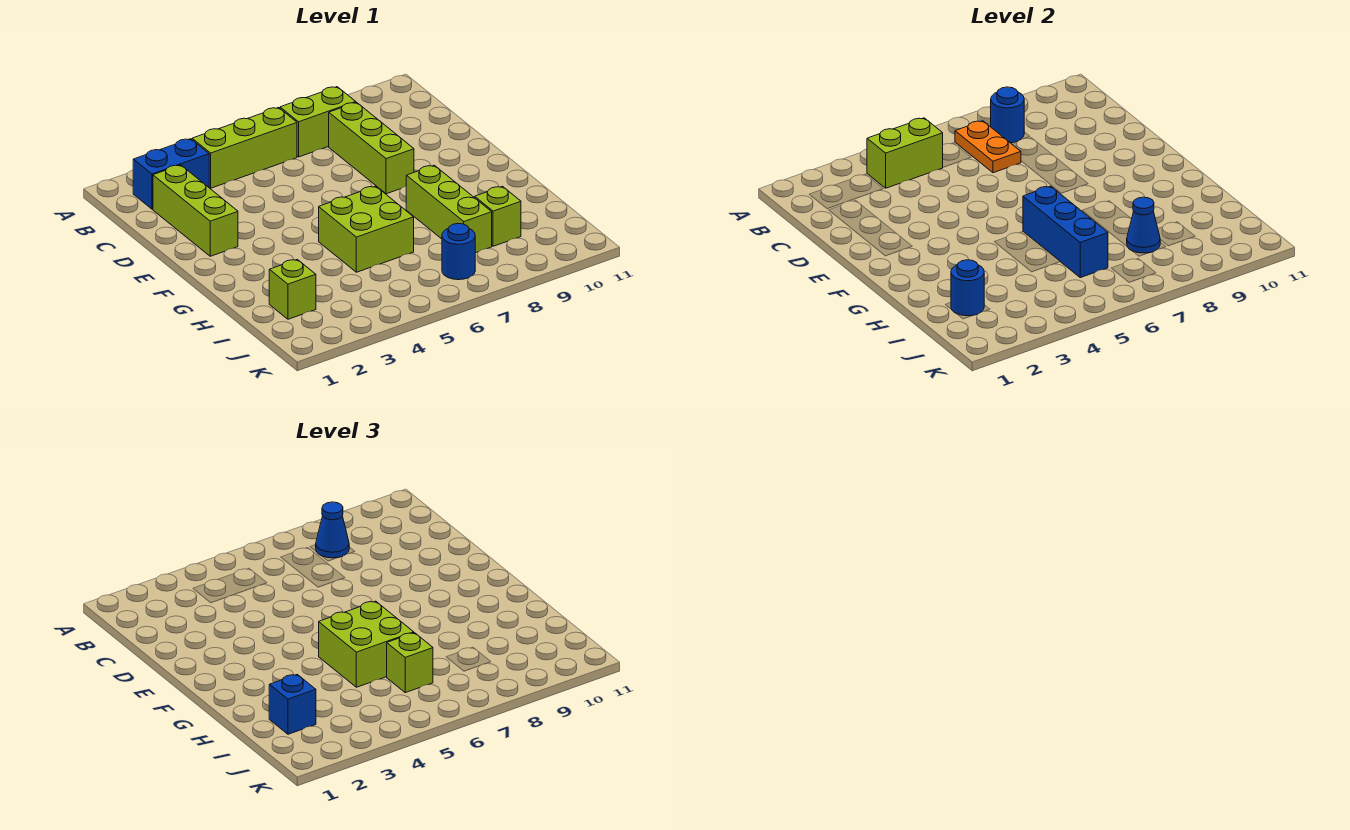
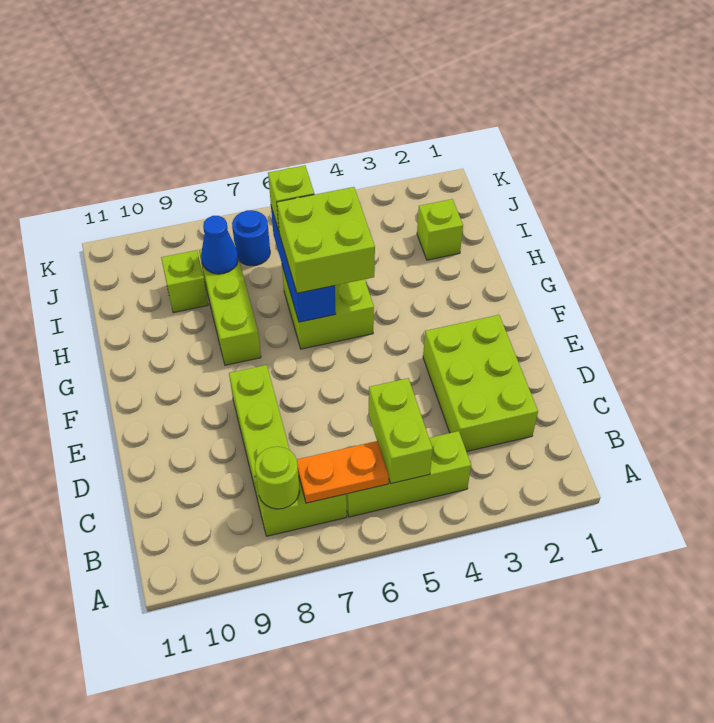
blue brick B2:B3 level 1 -> none
lime brick B4:B5 level 2 -> lime brick B5:C5 level 2
orange plate B7:C7 level 2 -> orange plate B6:B7 level 2
blue round brick B8 level 2 -> lime round brick B8 level 2
blue cone B8 level 3 -> none
lime brick C2:E2 level 1 -> lime brick C2:E3 level 1
blue round brick I2 level 2 -> none
blue brick I2 level 3 -> none

